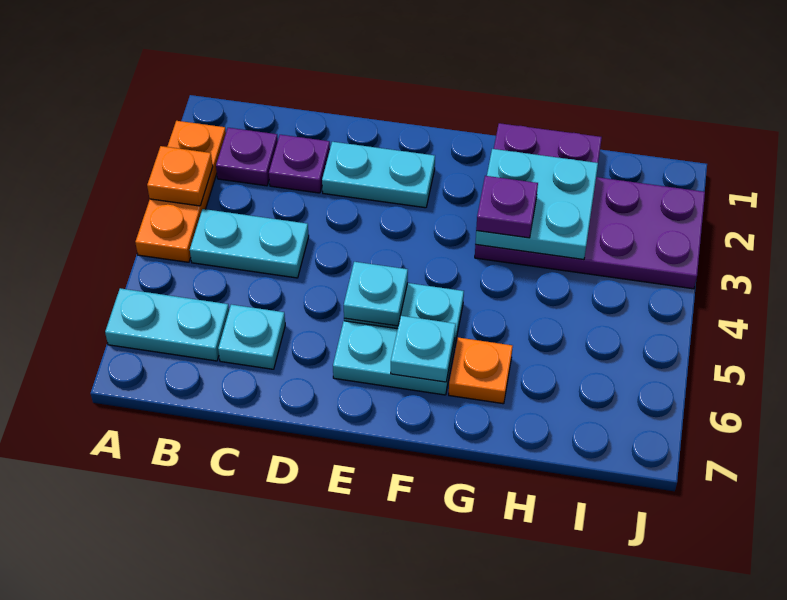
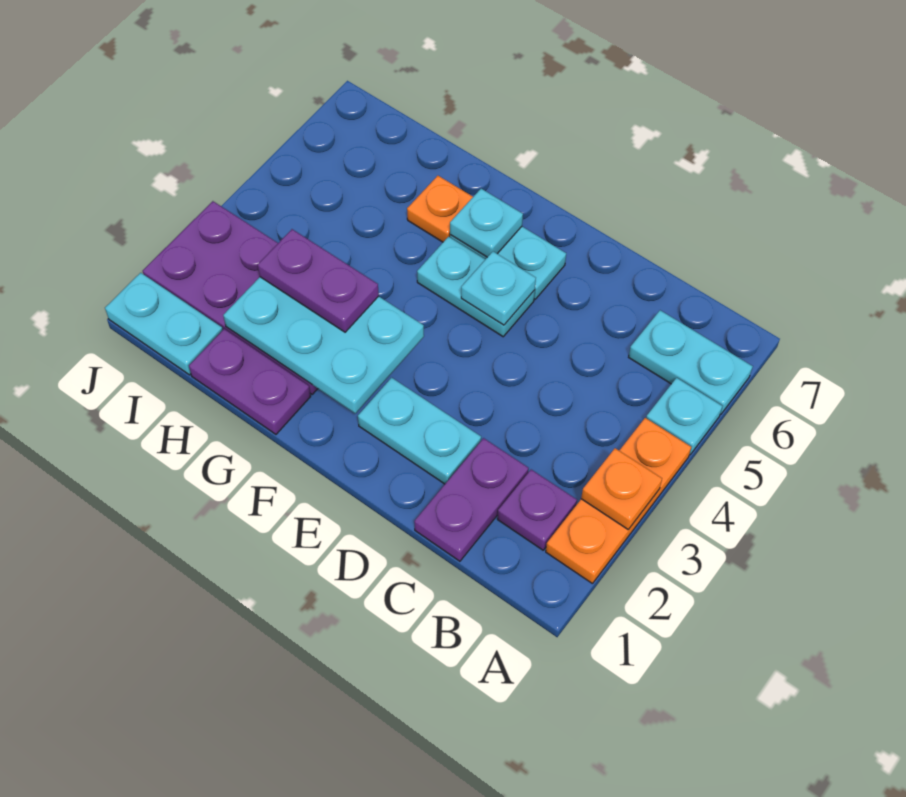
cyan plate B4:C4 level 1 -> cyan plate I1:J1 level 1
purple plate C2 level 1 -> purple plate C1:C2 level 1
cyan plate C6 level 1 -> cyan plate A5 level 1
cyan plate G2:H3 level 2 -> cyan plate F2:H3 level 2
purple plate G3 level 3 -> purple plate G3:H3 level 3

